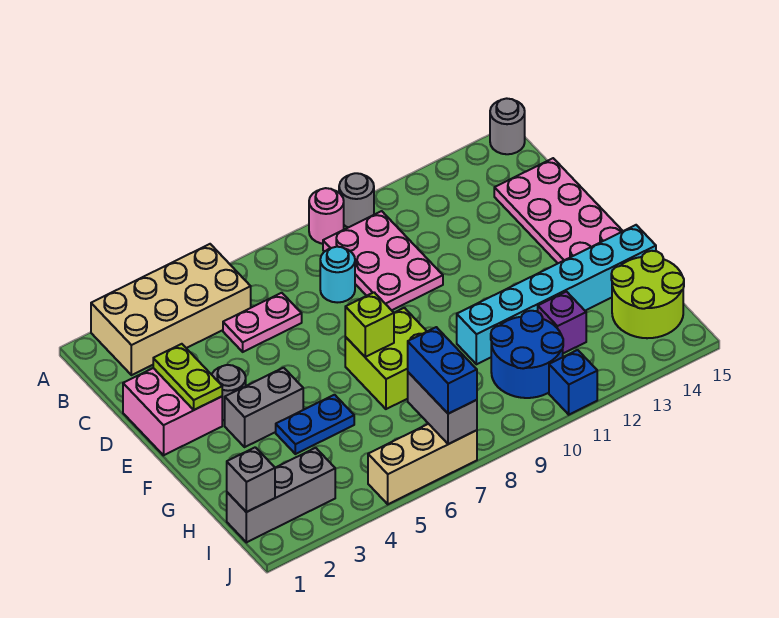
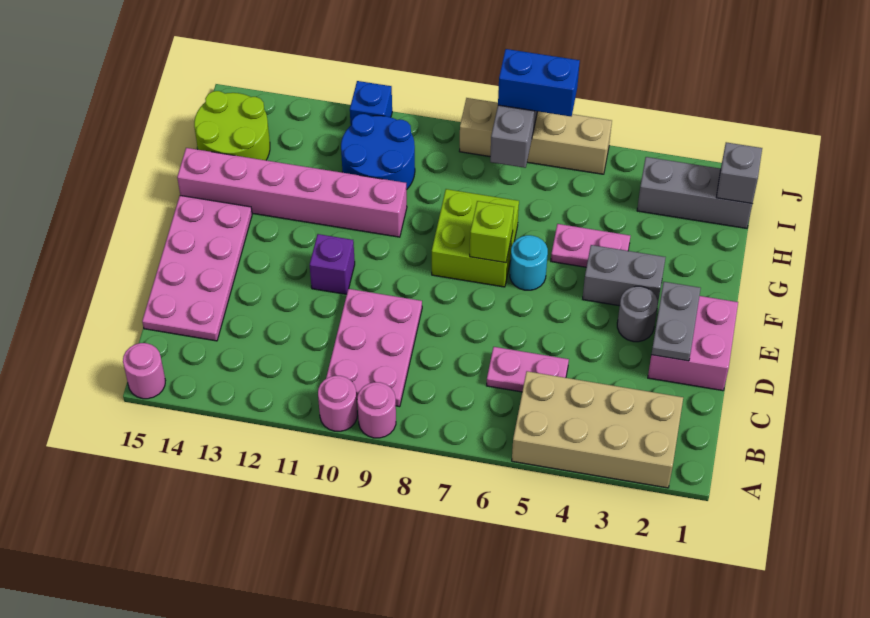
grey round brick A10 level 1 -> pink round brick A10 level 1
grey round brick A15 level 1 -> pink round brick A15 level 1
cyan round brick C8 level 1 -> cyan round brick F6 level 1
lime plate D2:E2 level 2 -> grey plate D2:E2 level 2
blue plate G4:G5 level 1 -> pink plate G4:G5 level 1
cyan brick G10:G15 level 1 -> pink brick G10:G15 level 1
purple brick H12 level 1 -> purple brick E11 level 1
blue brick I7:J7 level 3 -> blue brick J6:J7 level 3
tan brick J5:J7 level 1 -> tan brick J5:J8 level 1

